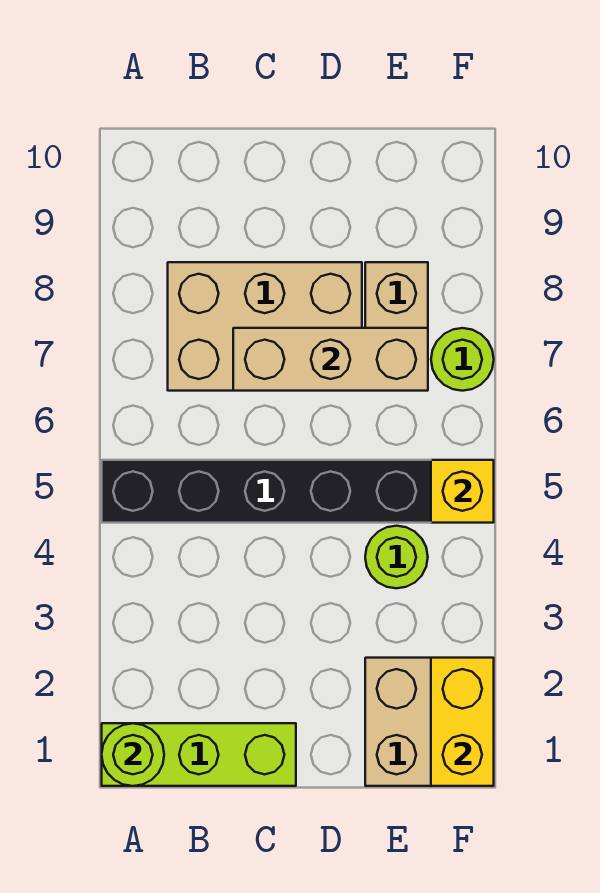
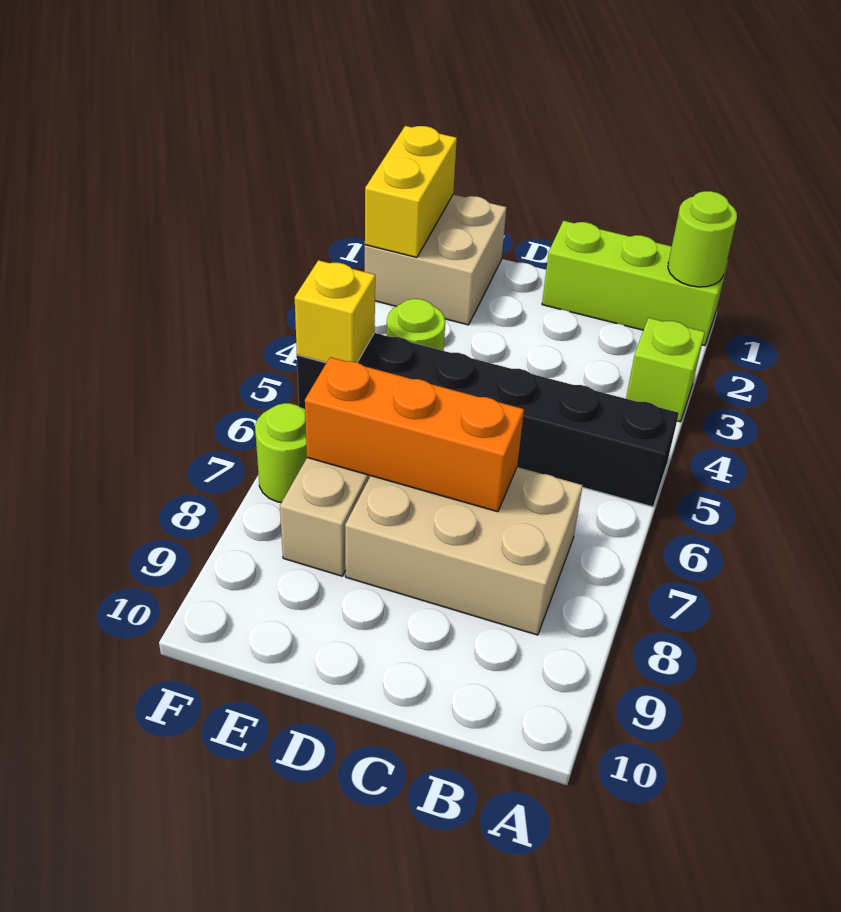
none -> lime brick A3 level 1
tan brick C7:E7 level 2 -> orange brick C7:E7 level 2

